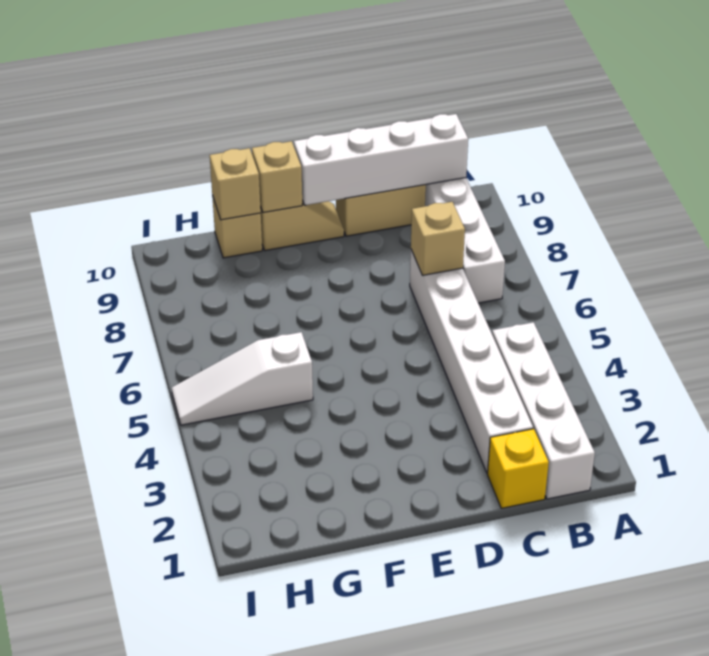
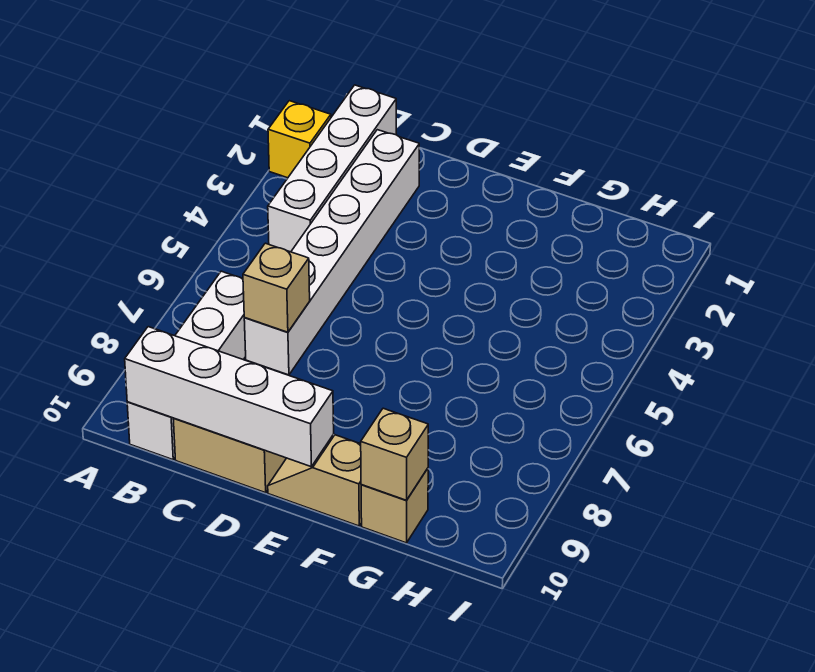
yellow brick C1 level 1 -> yellow brick A2 level 1
tan brick F10 level 2 -> none
white slope G5:I5 level 1 top G -> none

